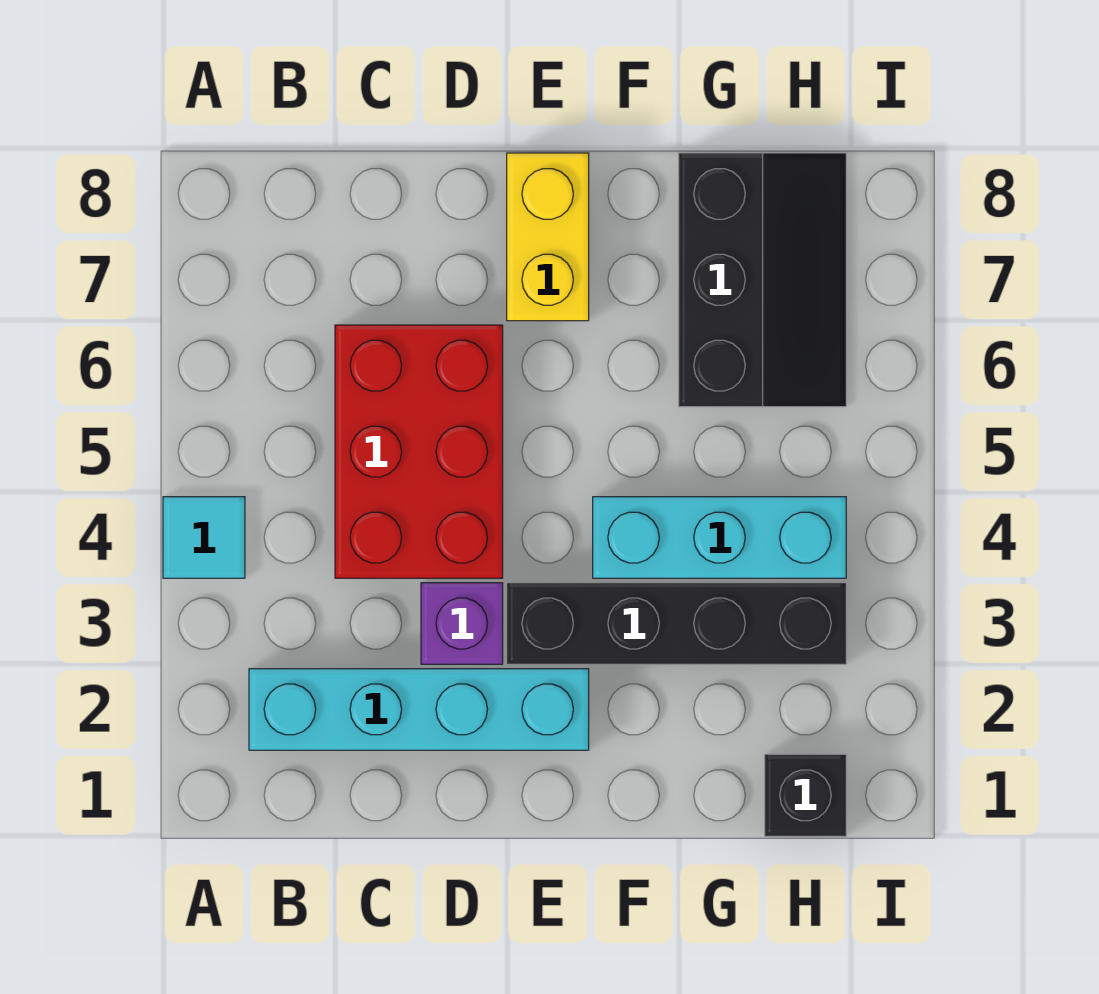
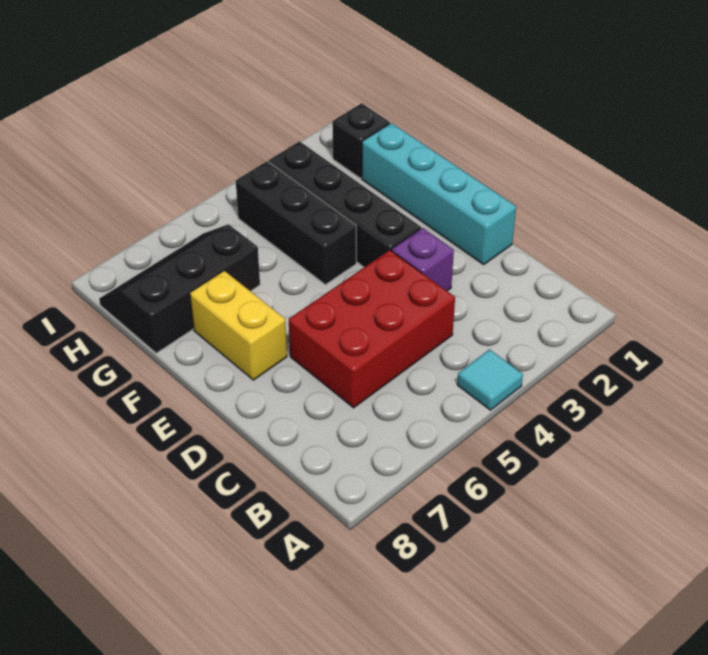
cyan brick B2:E2 level 1 -> cyan brick D1:G1 level 1
yellow brick E7:E8 level 1 -> yellow brick E7:F7 level 1
cyan brick F4:H4 level 1 -> black brick F4:H4 level 1

